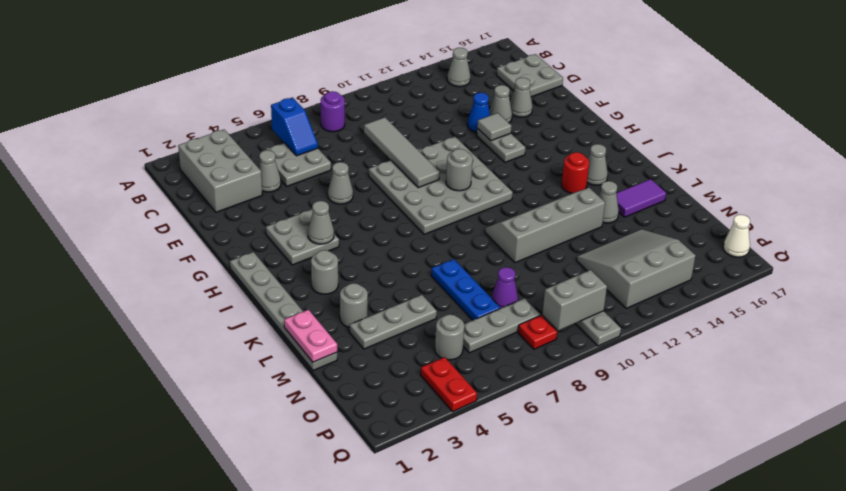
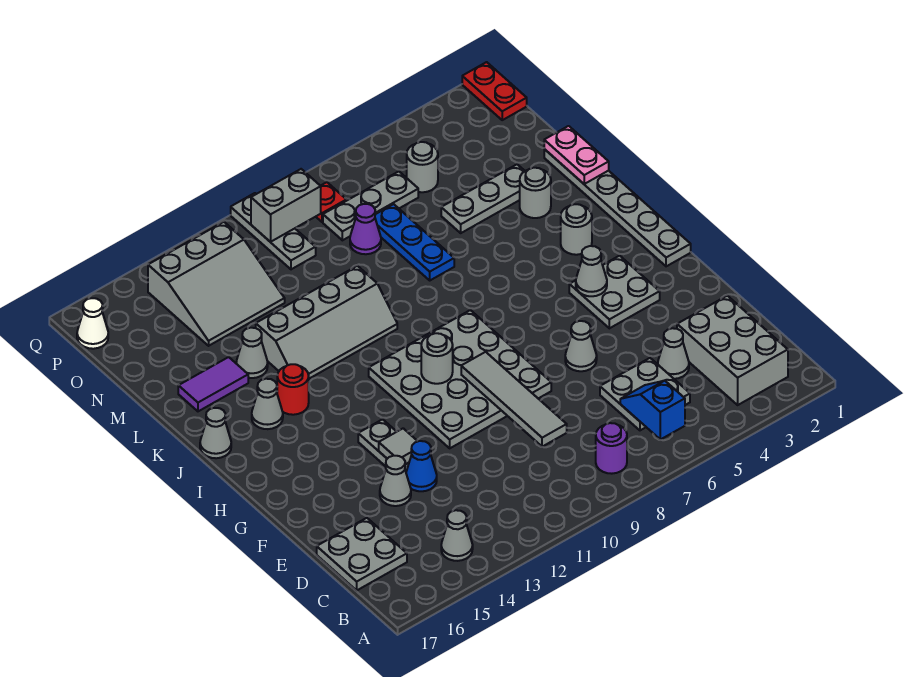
grey cone E15 level 1 -> grey cone J17 level 1
red plate P4:Q4 level 1 -> red plate P1:Q1 level 1

